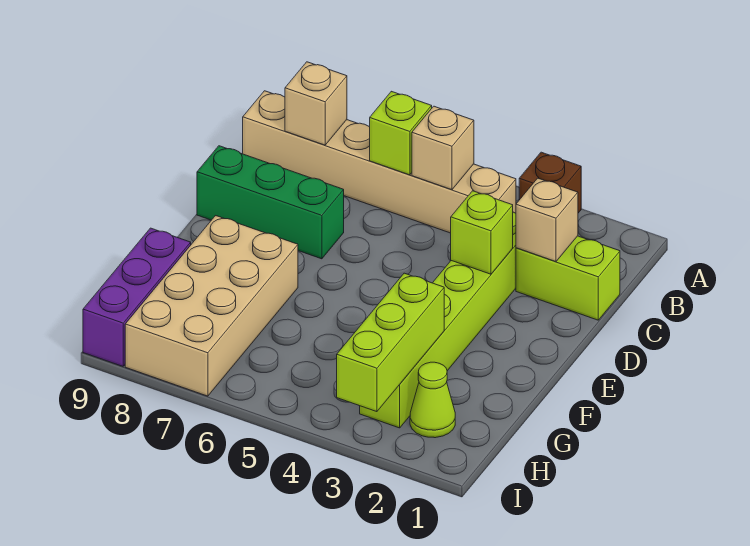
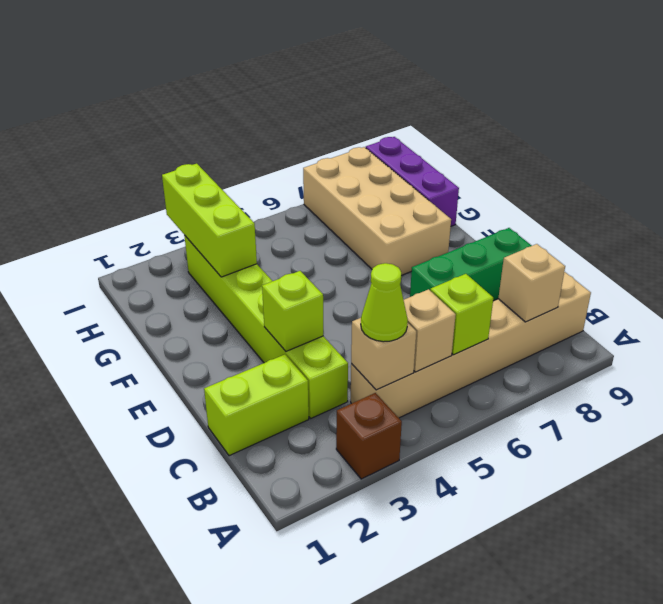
tan brick C2 level 2 -> tan brick B4 level 2
lime cone H2 level 1 -> lime cone B4 level 3

